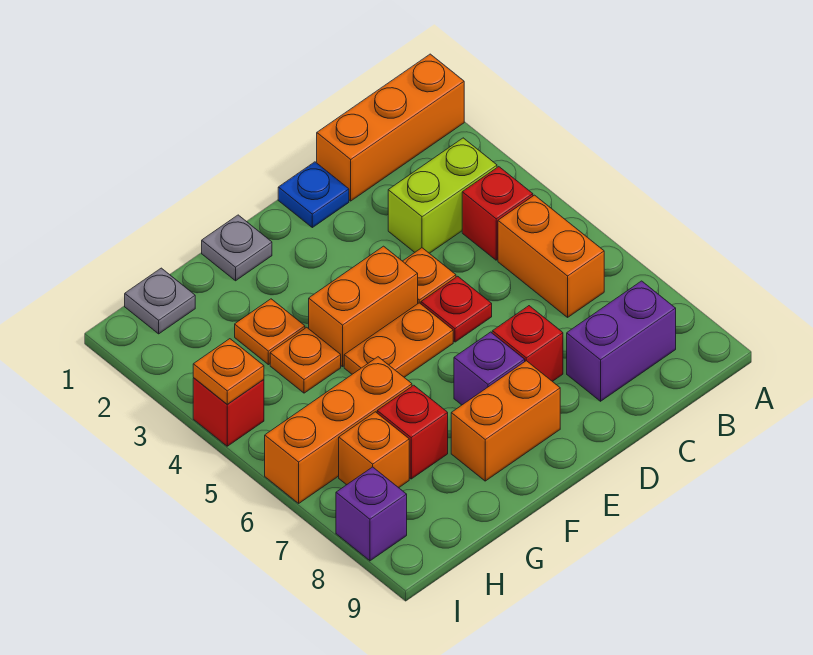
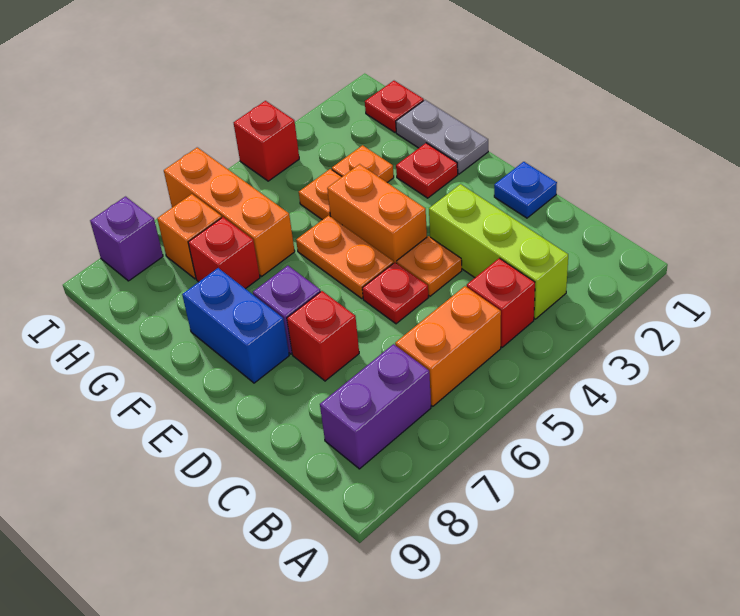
orange brick A1:C1 level 1 -> none
lime brick B3:C3 level 1 -> lime brick B3:D3 level 1
purple brick B8:C8 level 1 -> purple brick B7:B8 level 1
orange brick E8:F8 level 1 -> blue brick E8:F8 level 1
grey plate F1 level 1 -> grey plate F1:G1 level 1
none -> red plate F2 level 1
grey plate H1 level 1 -> red plate H1 level 1
orange plate I4 level 2 -> none

